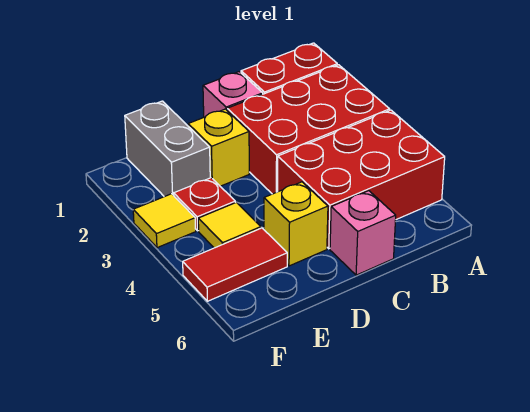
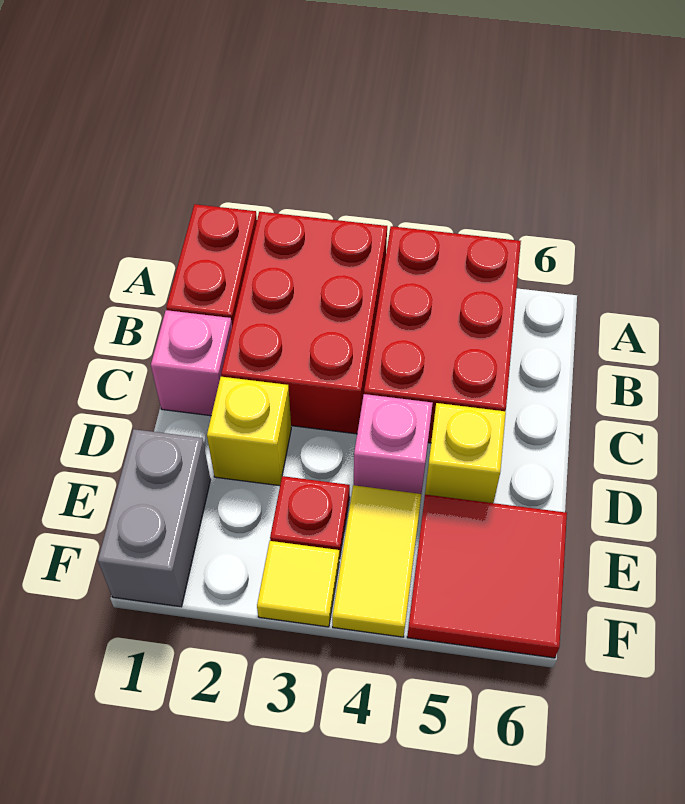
pink brick C6 level 1 -> pink brick D4 level 1
grey brick E1:E2 level 1 -> grey brick E1:F1 level 1
yellow tile E4 level 1 -> yellow tile E4:F4 level 1
red tile E5:F5 level 1 -> red tile E5:F6 level 1

